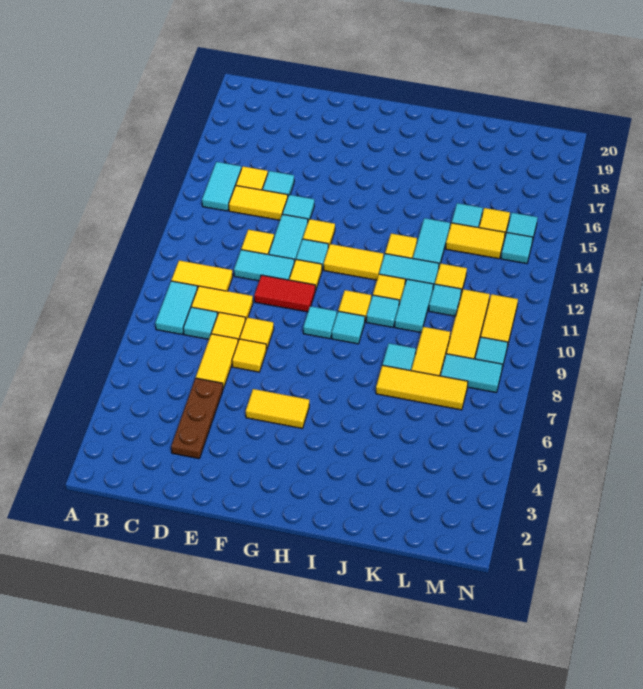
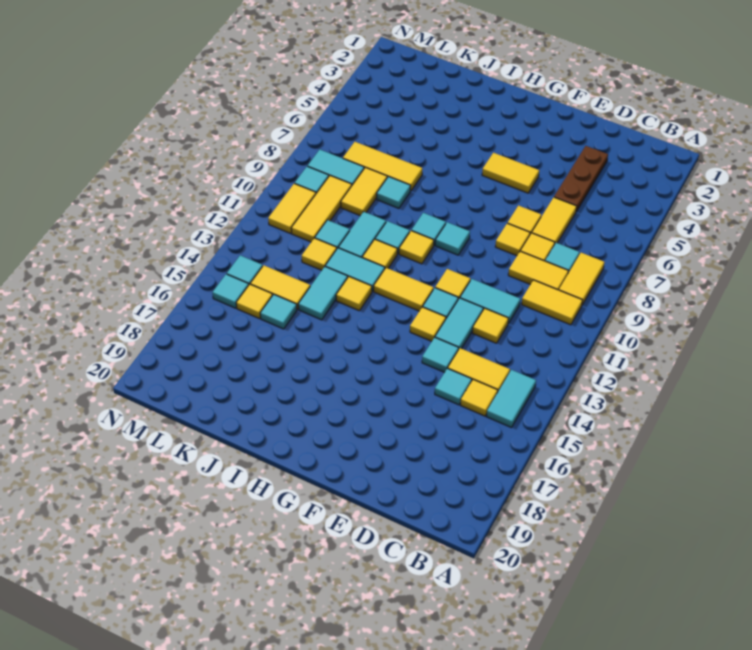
cyan tile B8:B9 level 1 -> yellow tile B8:B9 level 1
red tile E10:F10 level 1 -> none

